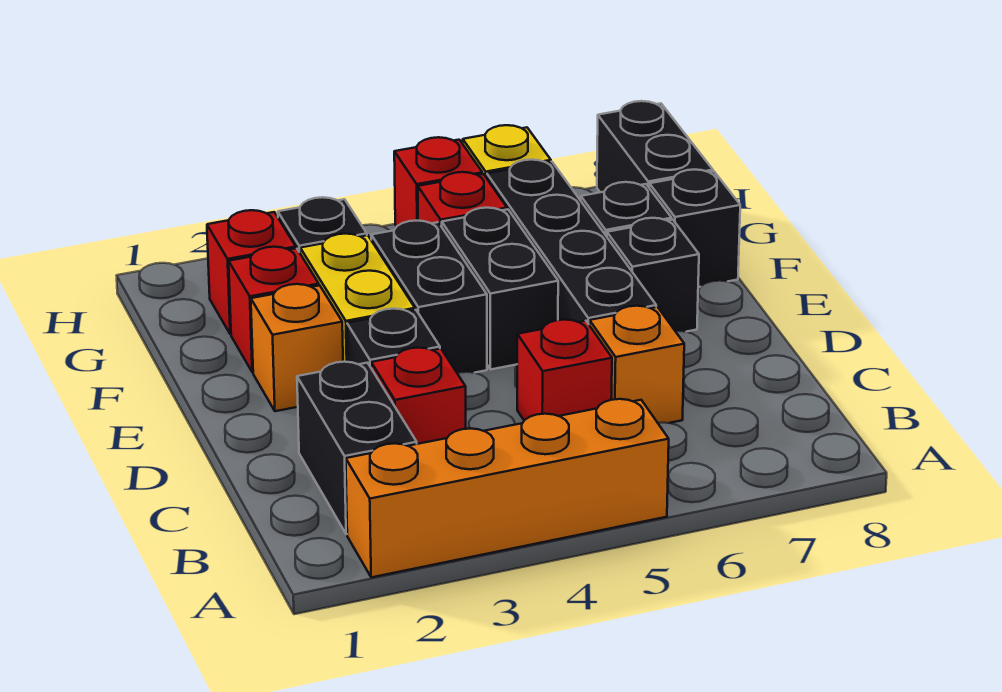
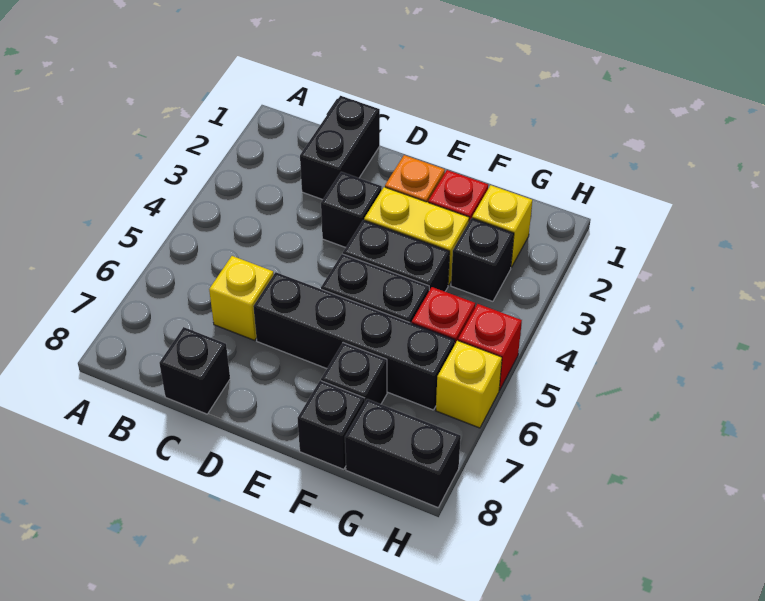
orange brick A2:A5 level 1 -> none
black brick B2:C2 level 1 -> black brick C1:C2 level 1
red brick C3 level 1 -> none
red brick C5 level 1 -> none
orange brick C6 level 1 -> yellow brick C6 level 1
black brick E7 level 1 -> black brick C8 level 1
red brick G2 level 1 -> yellow brick G2 level 1

